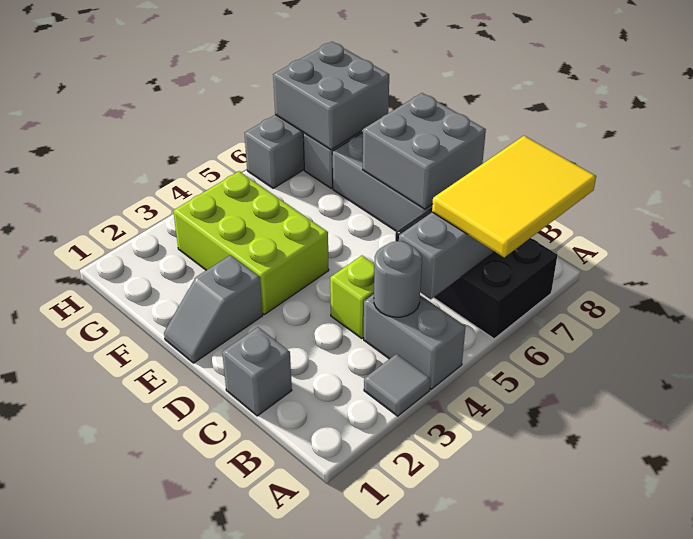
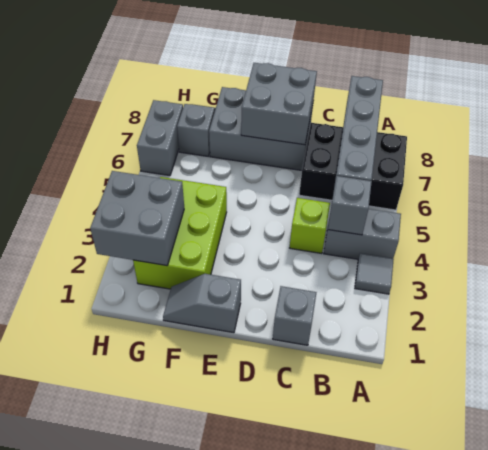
yellow tile A6:B8 level 3 -> none
grey round brick B4 level 2 -> grey brick B4 level 2
grey slope E1:E2 level 1 top 2 -> grey slope E1:F1 level 1 top E
lime brick E3:G4 level 1 -> lime brick F2:G4 level 1
grey brick G7:H8 level 2 -> grey brick G2:H3 level 2

